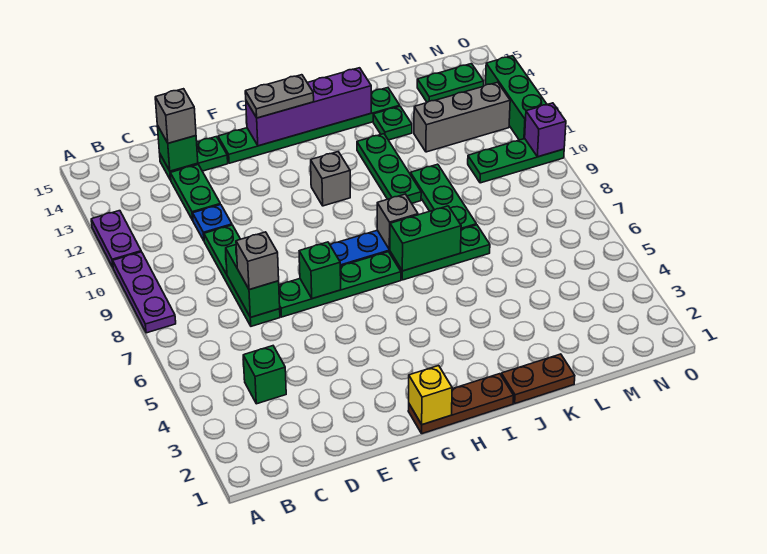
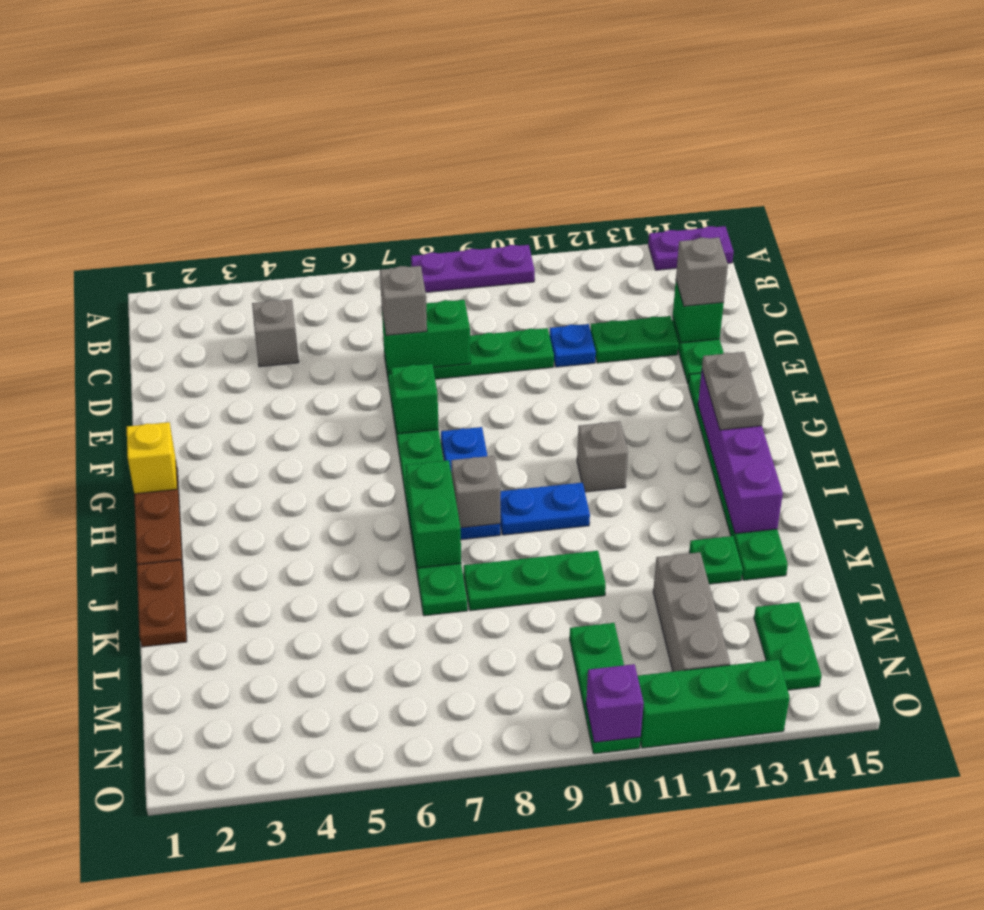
purple plate A11:A12 level 1 -> purple plate A14:A15 level 1
green brick C4 level 1 -> grey brick C4 level 1
none -> blue plate I9:I10 level 1
green plate J10:J12 level 1 -> none

